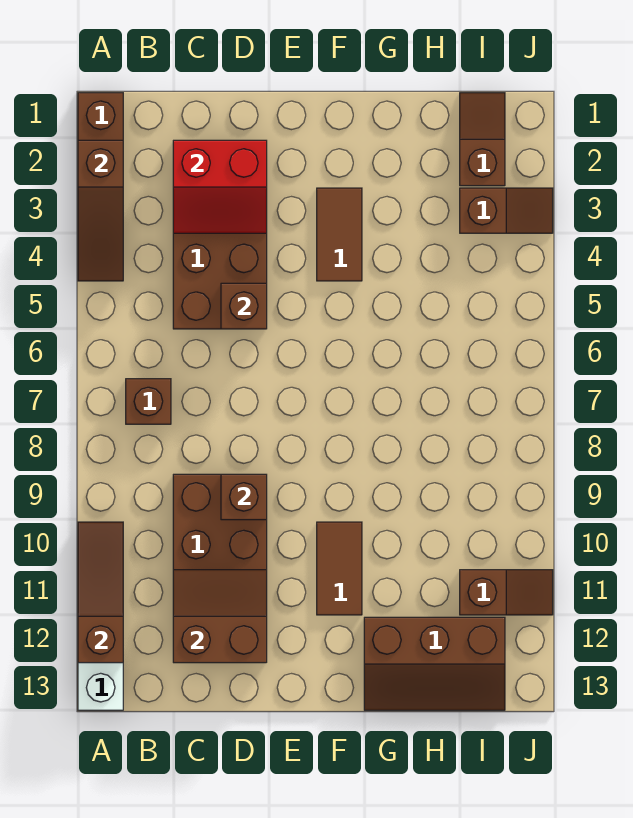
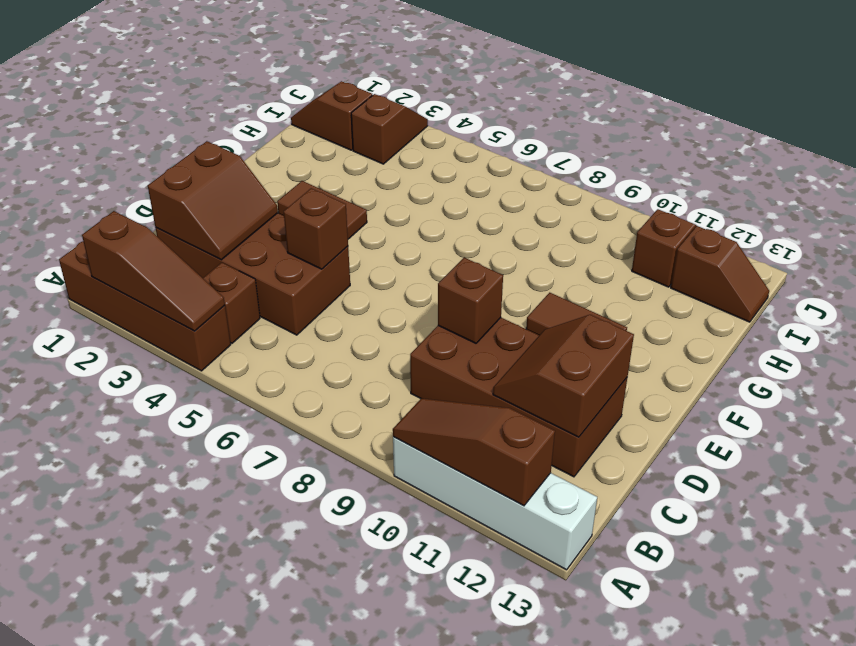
brown brick B7 level 1 -> brown brick B4 level 1
red slope C2:D3 level 2 top 2 -> brown slope C2:D3 level 2 top 2
brown slope G12:I13 level 1 top 12 -> brown slope I12:I13 level 1 top 12

